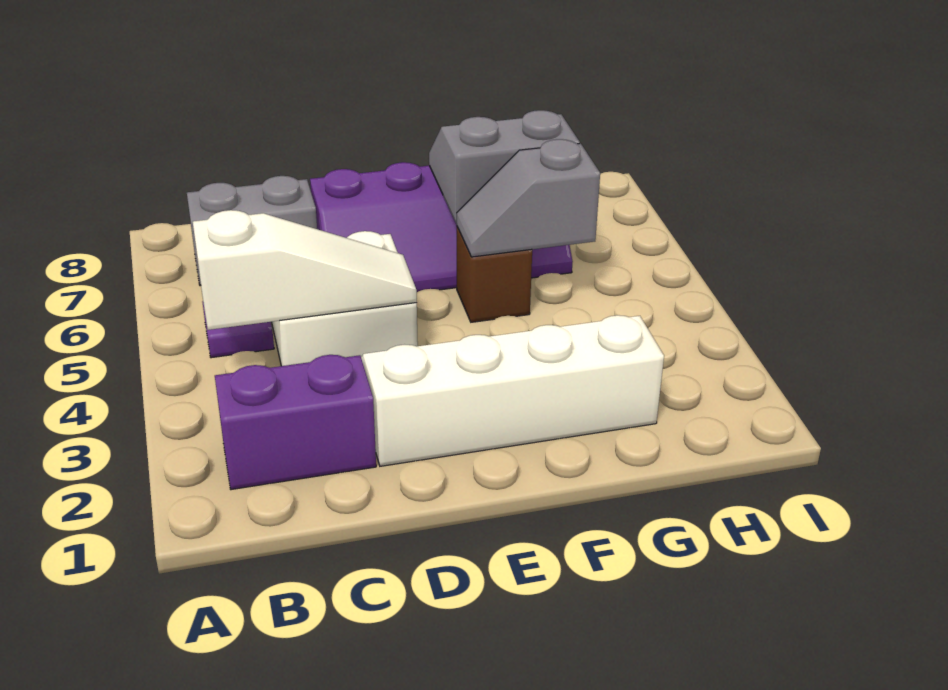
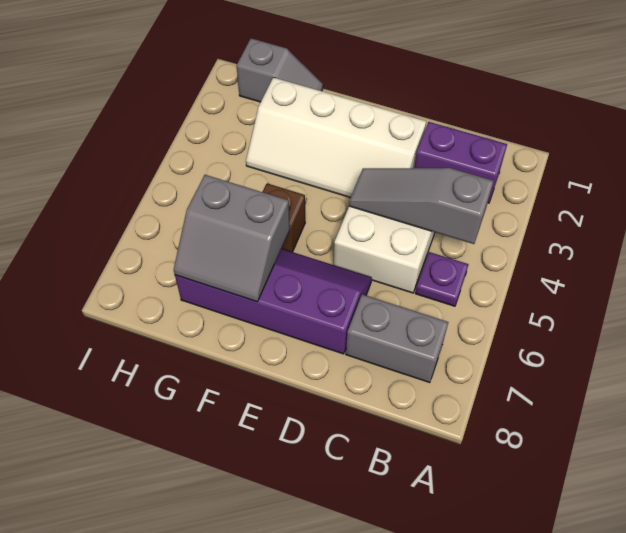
white slope B4:D4 level 2 top B -> grey slope B4:D4 level 2 top B
grey slope F5:G5 level 2 top G -> grey slope G1:H1 level 1 top H

